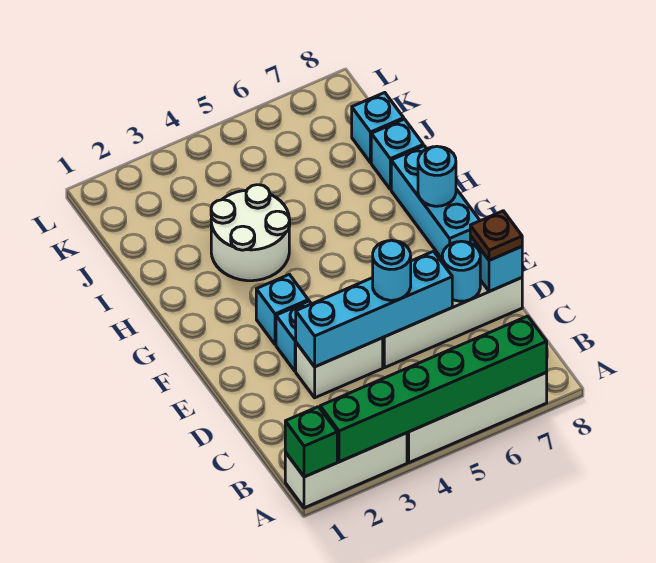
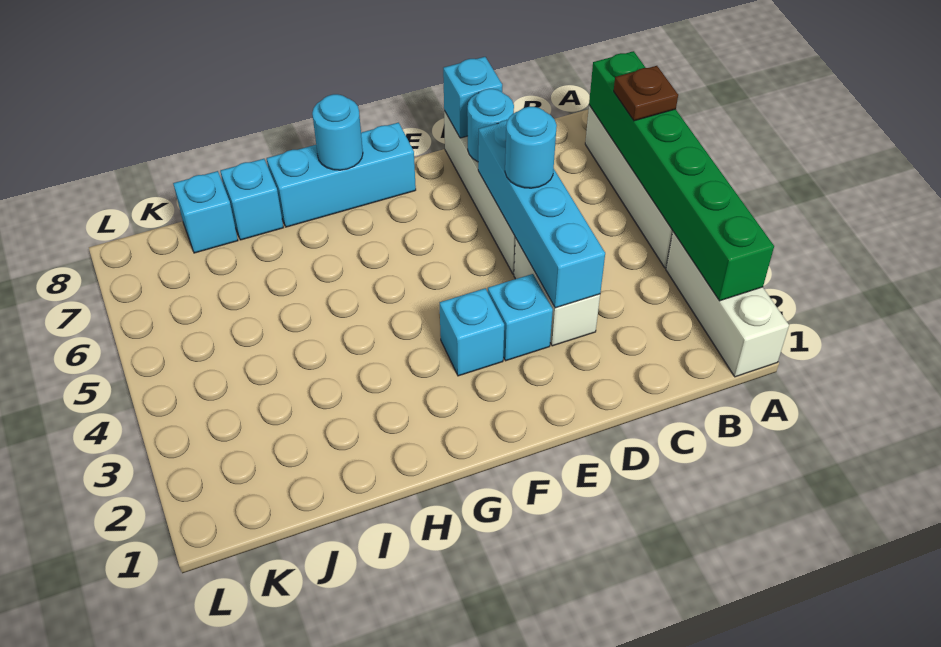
green brick A1 level 2 -> none
brown plate D8 level 3 -> brown plate A6 level 3
white round brick H3:I4 level 1 -> none

